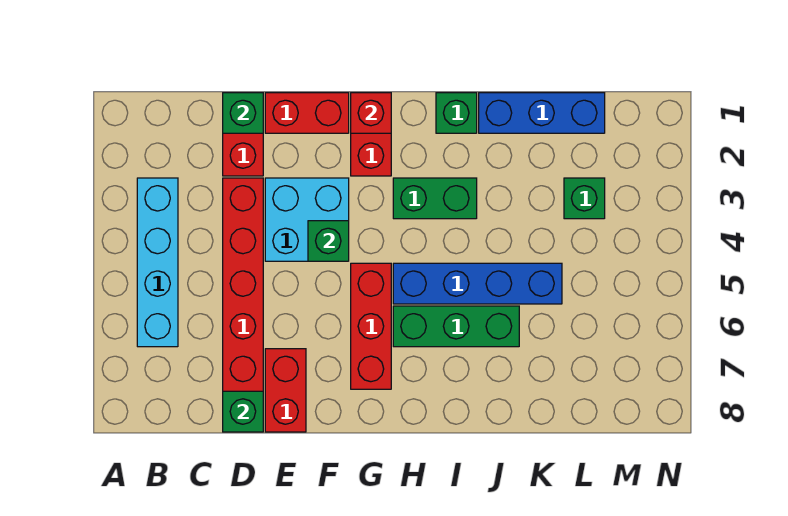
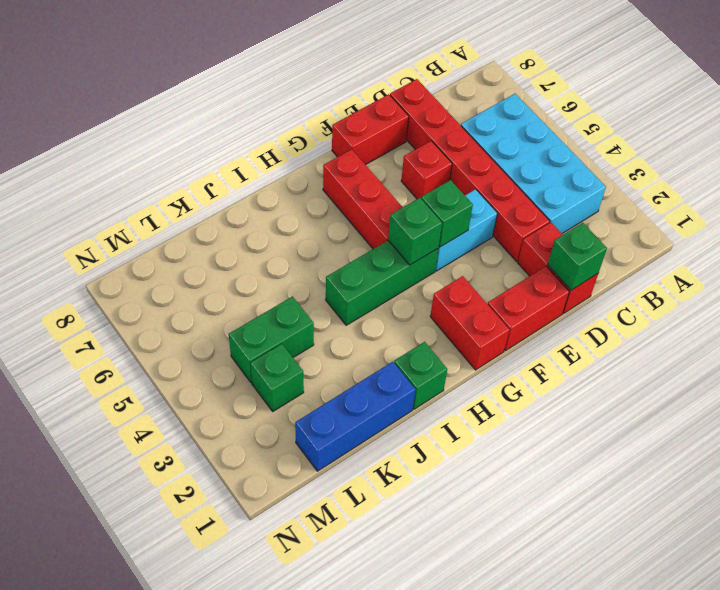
cyan brick B3:B6 level 1 -> cyan brick B3:C6 level 1
green brick D8 level 2 -> green brick G4 level 2
cyan brick E3:F4 level 1 -> cyan brick E4:F4 level 1
red brick E7:E8 level 1 -> red brick E8:F8 level 1
red brick G1 level 2 -> red brick E6 level 1
green brick H3:I3 level 1 -> green brick K4:L4 level 1
blue brick H5:K5 level 1 -> none
green brick H6:J6 level 1 -> green brick G4:I4 level 1

